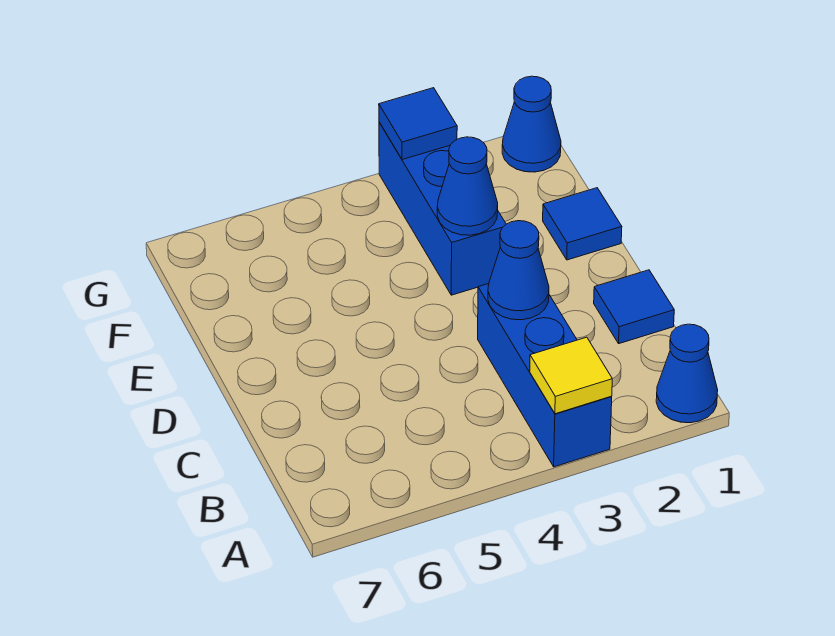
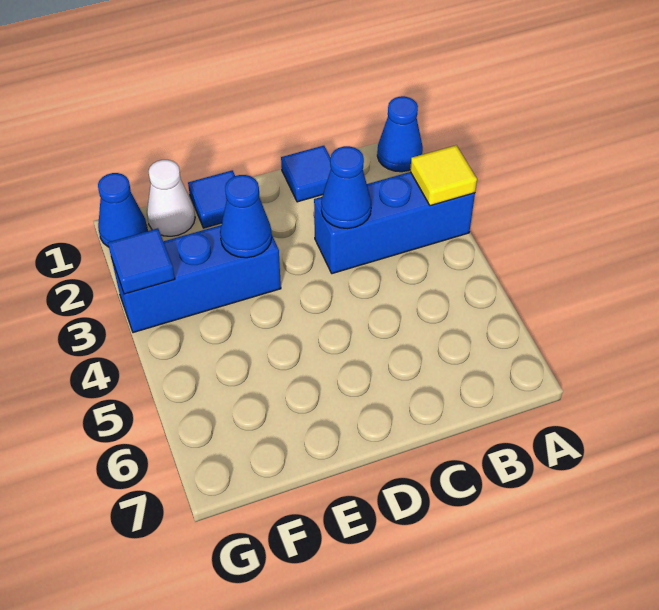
none -> white cone F1 level 1

